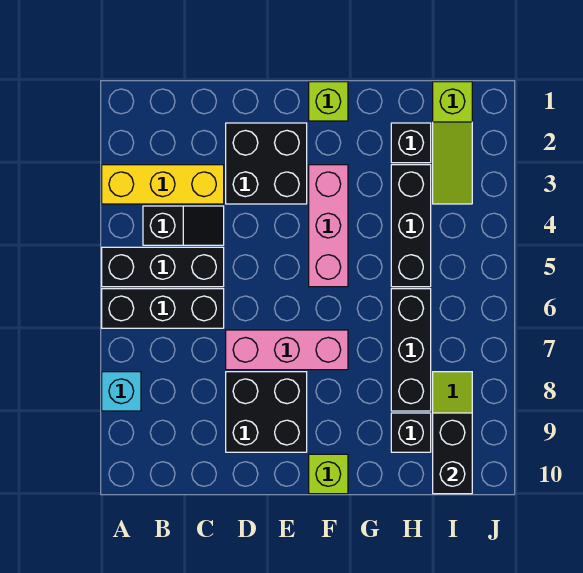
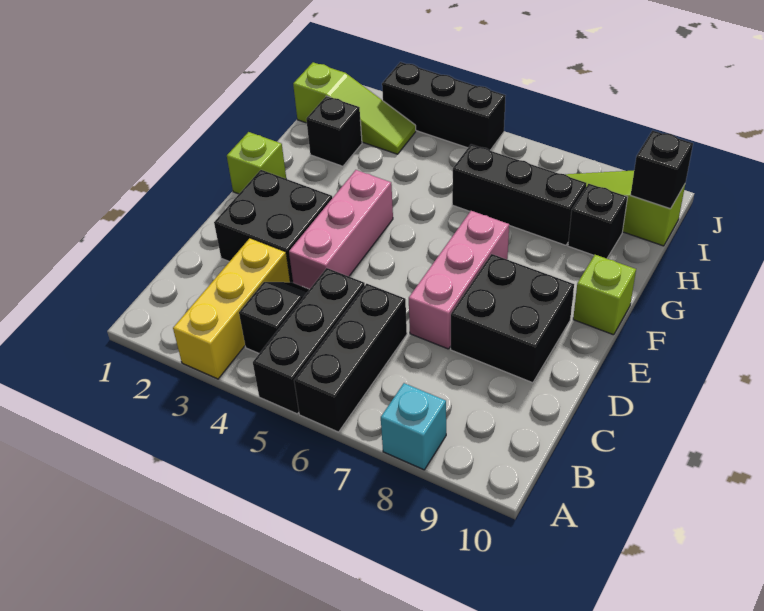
pink brick F3:F5 level 1 -> pink brick D4:F4 level 1
black brick H3:H5 level 1 -> black brick J3:J5 level 1
black brick I9:I10 level 2 -> black brick I10 level 2

